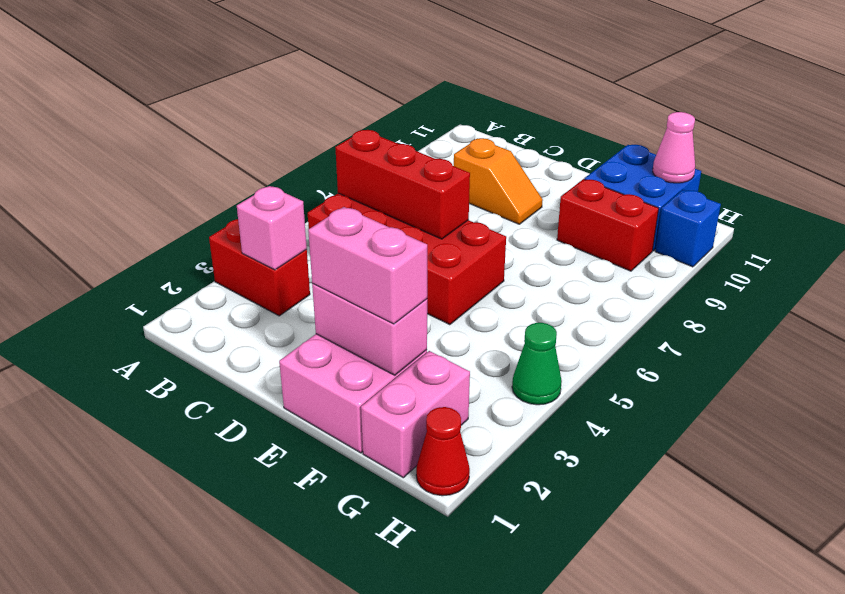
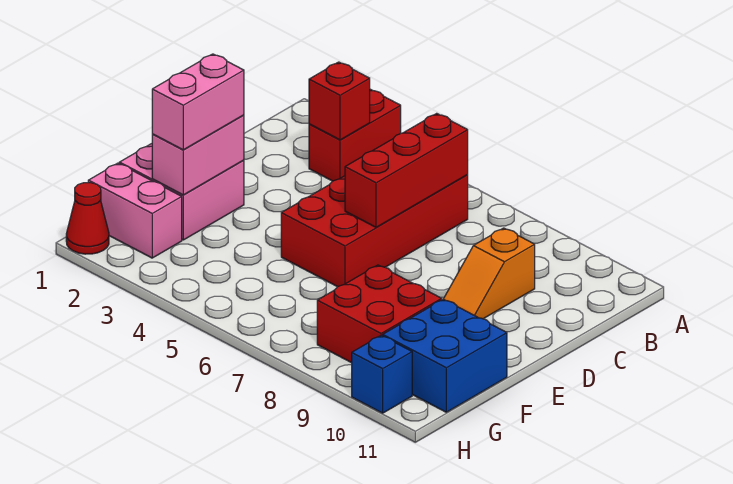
pink brick B3 level 2 -> red brick B3 level 2
red brick F9:G9 level 1 -> red brick F8:G9 level 1
pink cone G11 level 2 -> none
green cone H4 level 1 -> none

